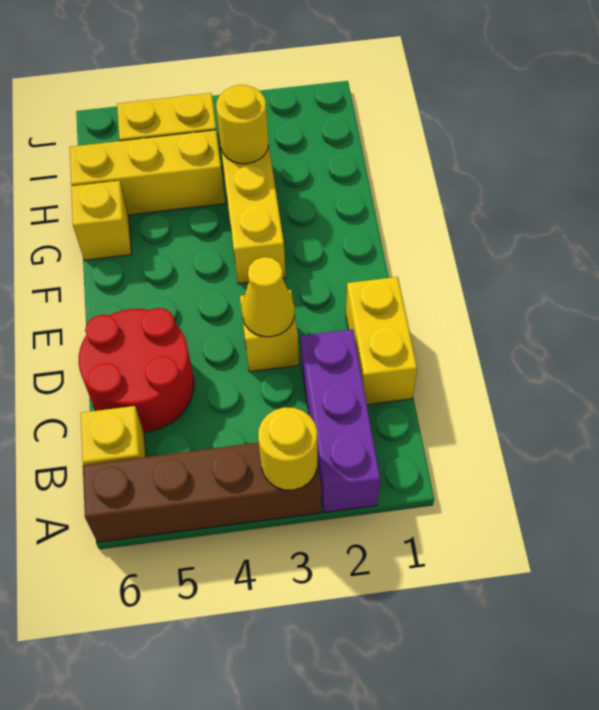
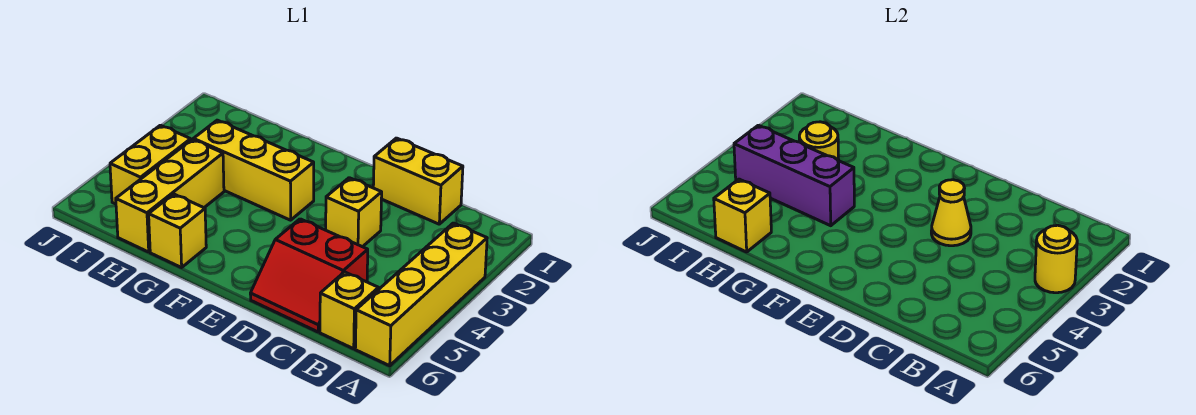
purple brick A2:C2 level 1 -> purple brick G4:I4 level 2
brown brick A3:A6 level 1 -> yellow brick A3:A6 level 1
red round brick C5:D6 level 1 -> red slope C5:D6 level 1 top 5
none -> yellow brick H6 level 2

